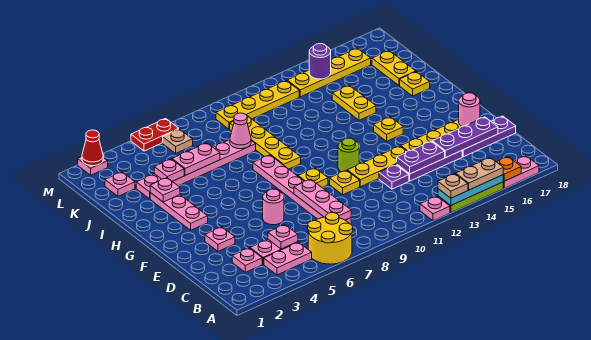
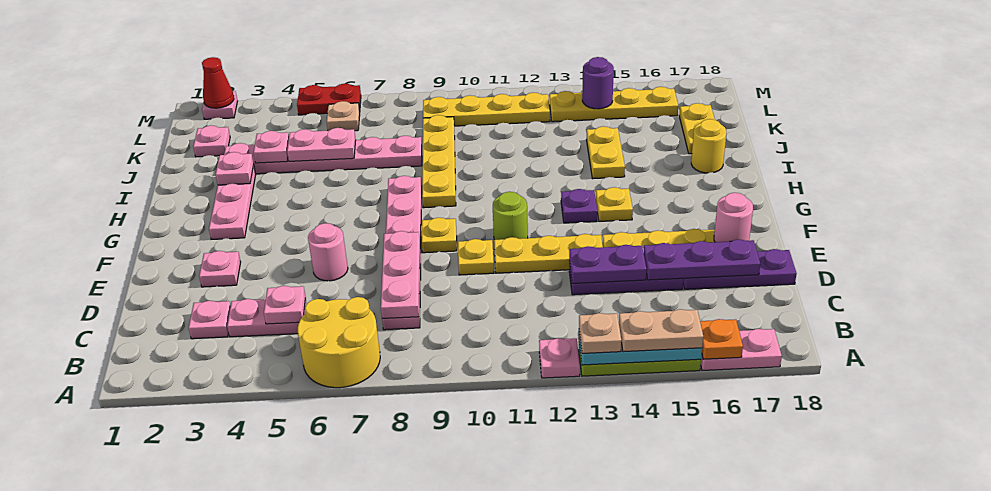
pink plate B4:B5 level 1 -> none
purple plate D12 level 1 -> purple plate G13 level 1
yellow plate I17 level 1 -> yellow round brick I17 level 1
pink cone J8 level 2 -> none

